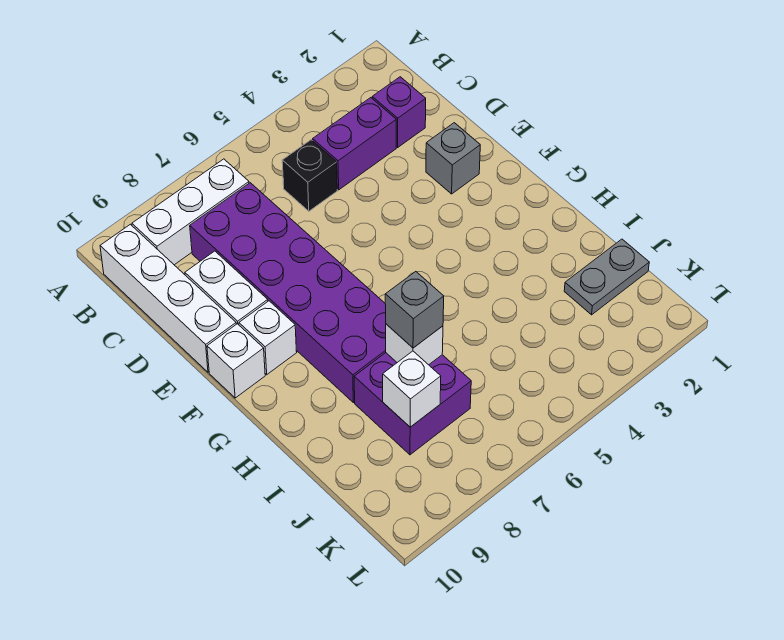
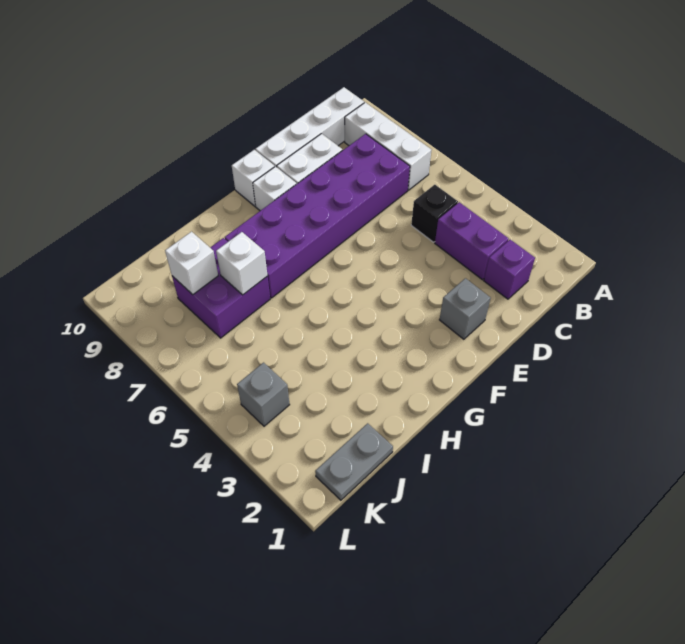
grey brick I7 level 3 -> grey brick K4 level 1
grey plate J1:J2 level 1 -> grey plate J1:K1 level 1

